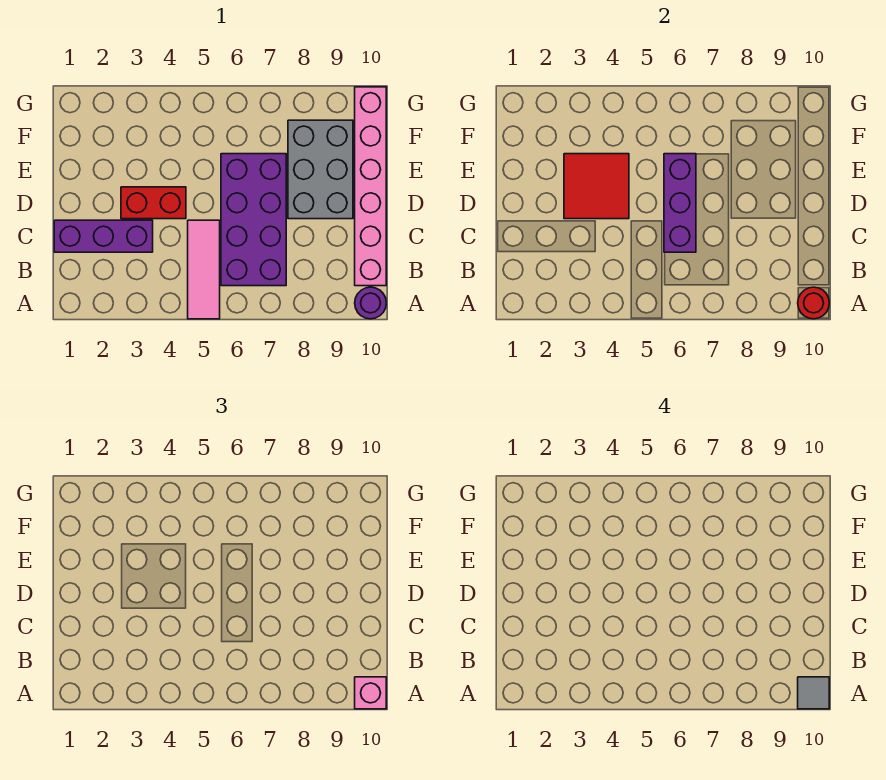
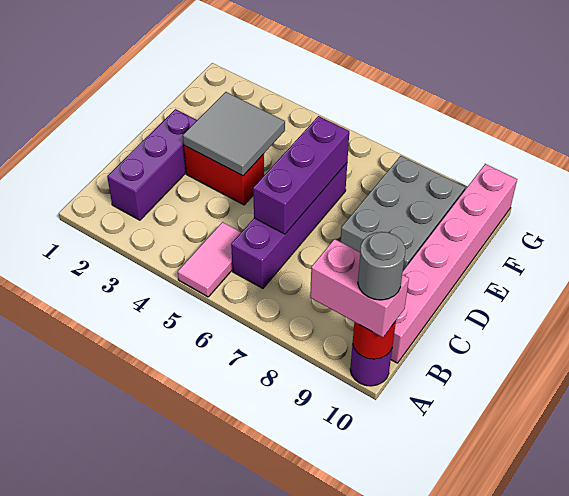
pink tile A5:C5 level 1 -> pink tile A5:B5 level 1
pink brick A10 level 3 -> pink brick A9:A10 level 3
grey tile A10 level 4 -> grey round brick A10 level 4
purple brick B6:E7 level 1 -> purple brick B6:E6 level 1
purple brick C1:C3 level 1 -> purple brick B2:D2 level 1
red tile D3:E4 level 2 -> grey tile D3:E4 level 2

